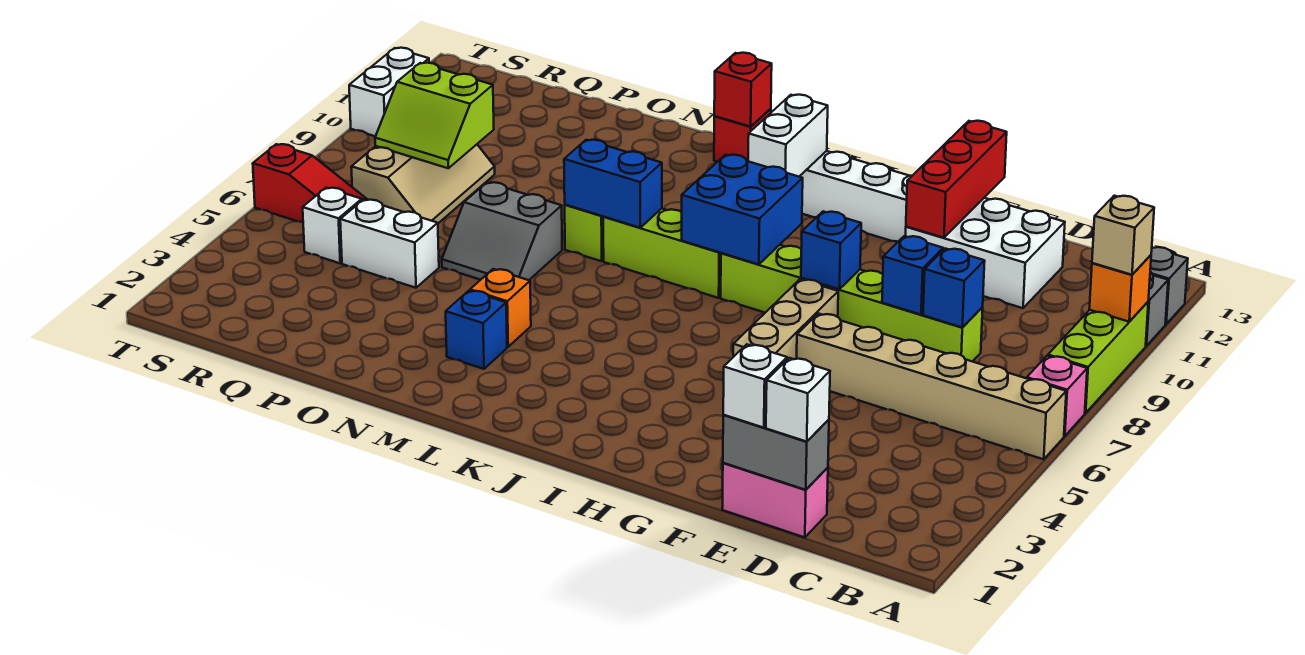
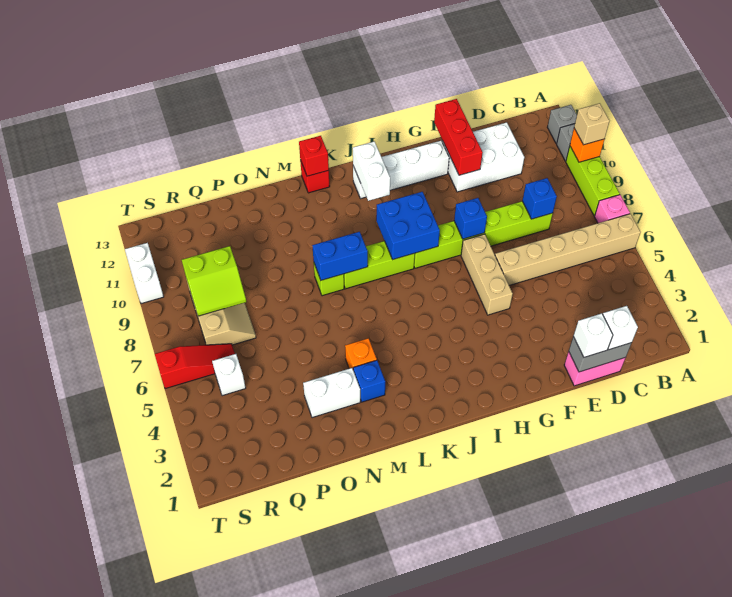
blue brick E8 level 2 -> none
grey slope N6:O7 level 1 top 7 -> none
white brick P5:Q5 level 1 -> white brick N3:O3 level 1

